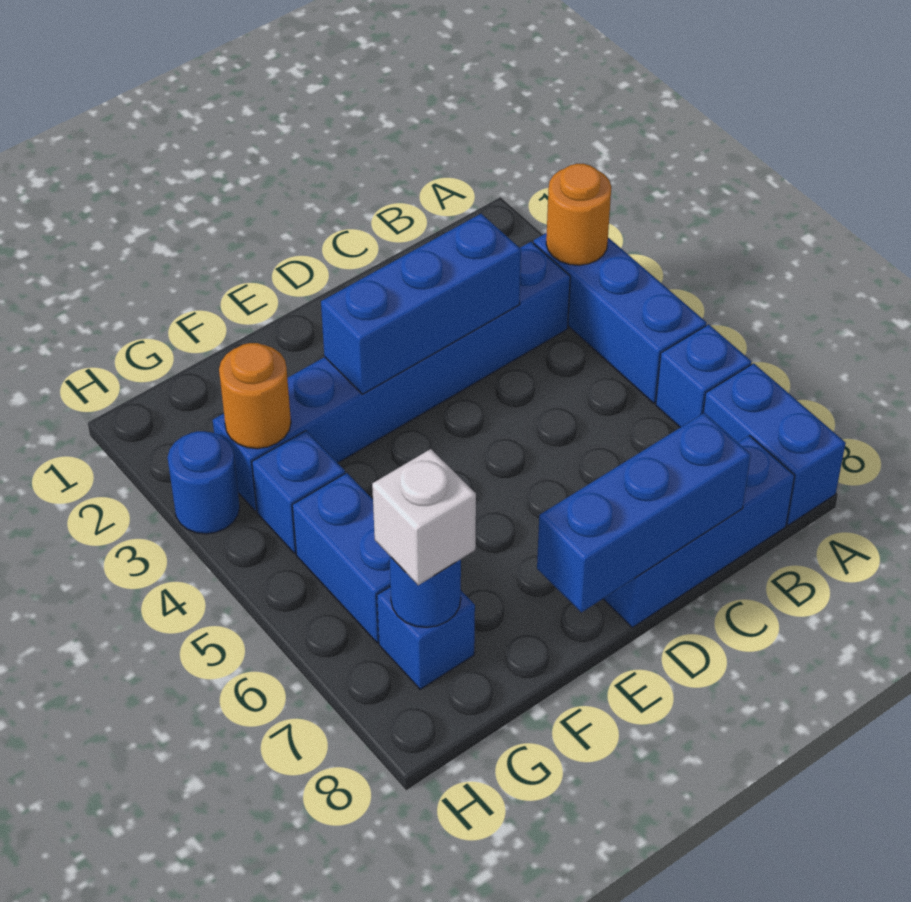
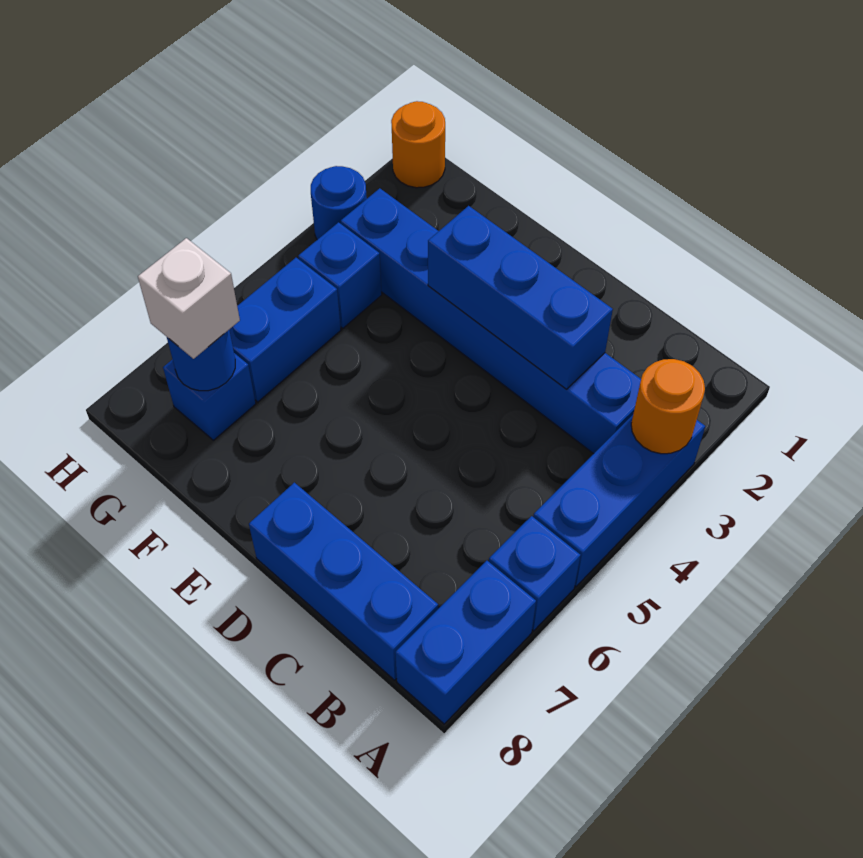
blue brick C8:E8 level 2 -> none
orange round brick G3 level 2 -> orange round brick H1 level 1

